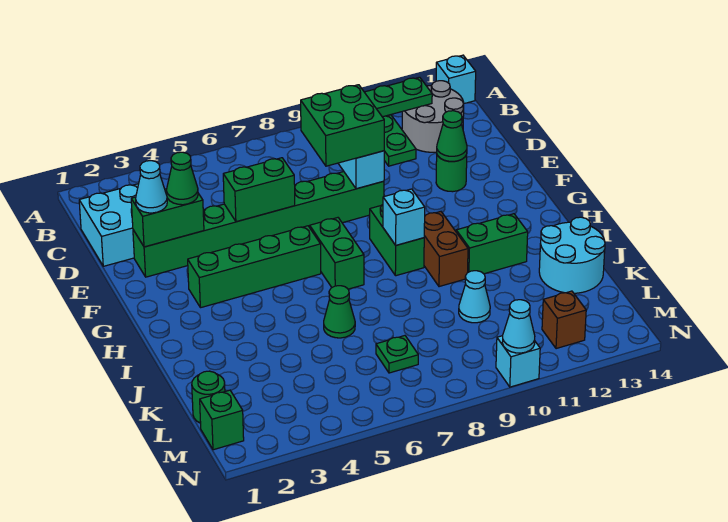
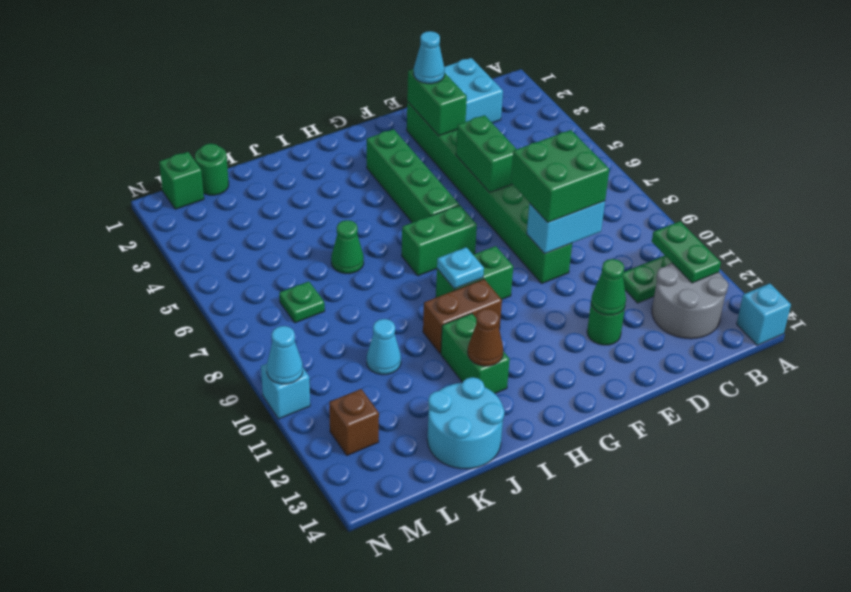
green cone E3 level 3 -> none
cyan brick H9 level 2 -> cyan plate H9 level 2
none -> brown cone I12 level 2

